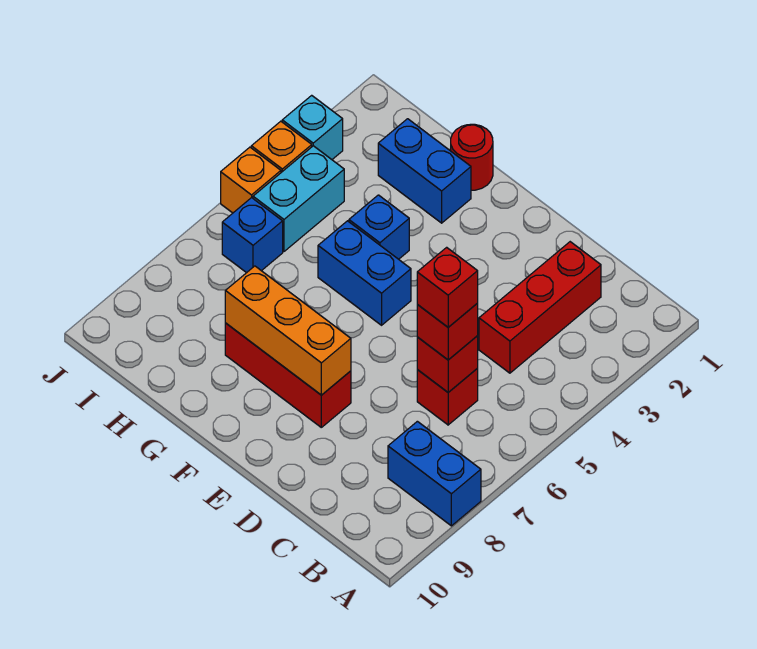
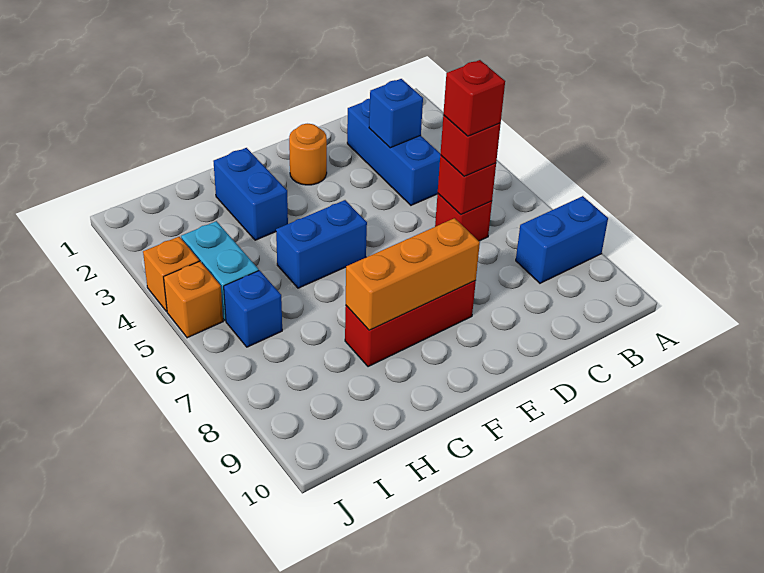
red brick C2:C4 level 1 -> blue brick C2:C4 level 1
none -> orange round brick E2 level 1
red round brick G1 level 1 -> none
blue brick G2:H2 level 1 -> blue brick G2:G3 level 1
blue brick G4 level 1 -> blue brick C3 level 2
cyan brick J3 level 1 -> none

